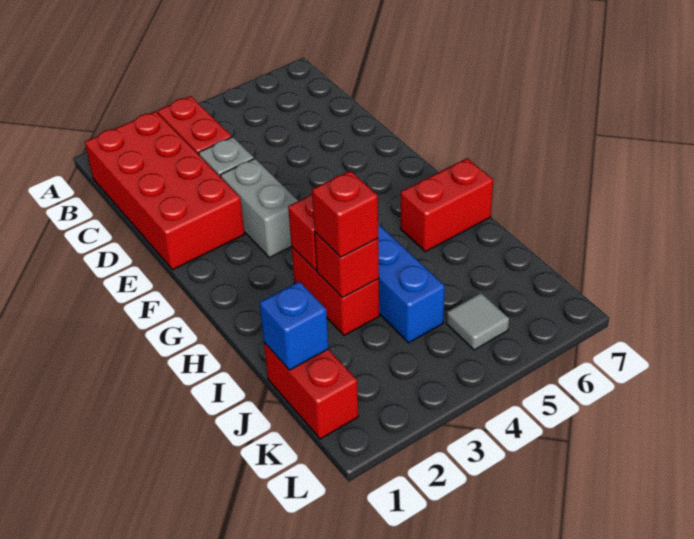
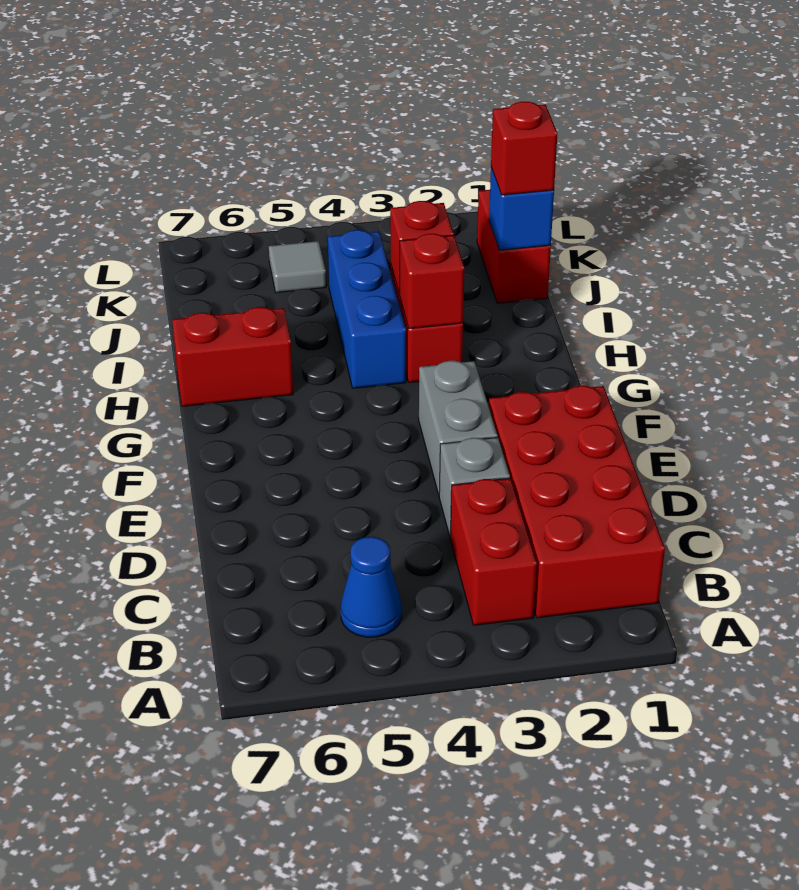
none -> blue cone B5 level 1
red brick I3 level 3 -> red brick J1 level 3

